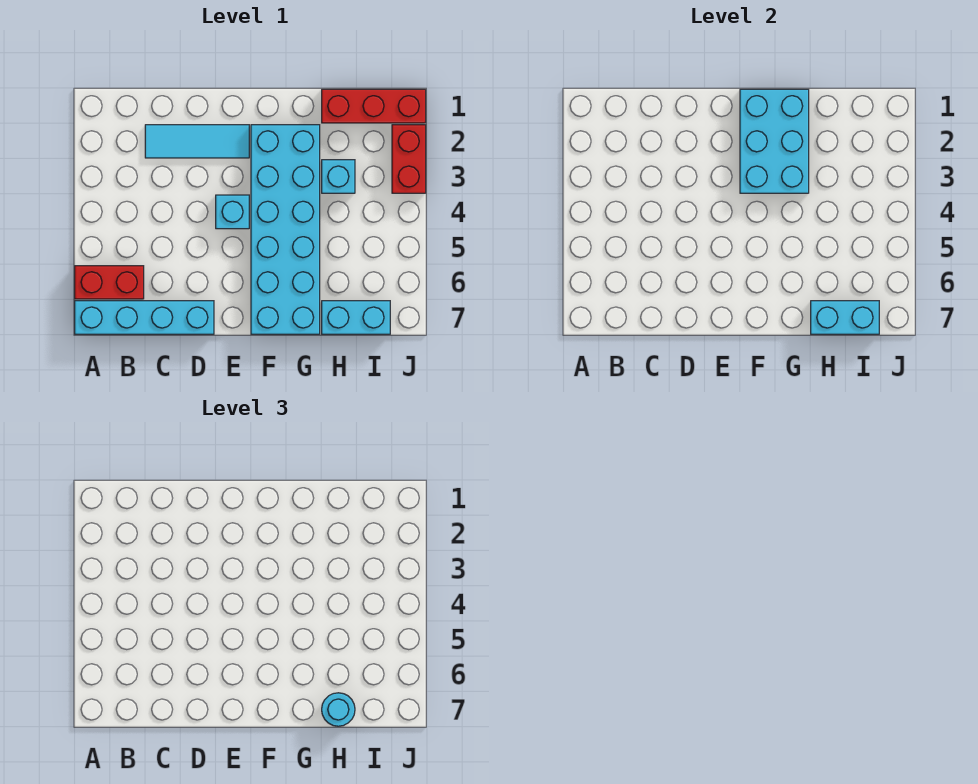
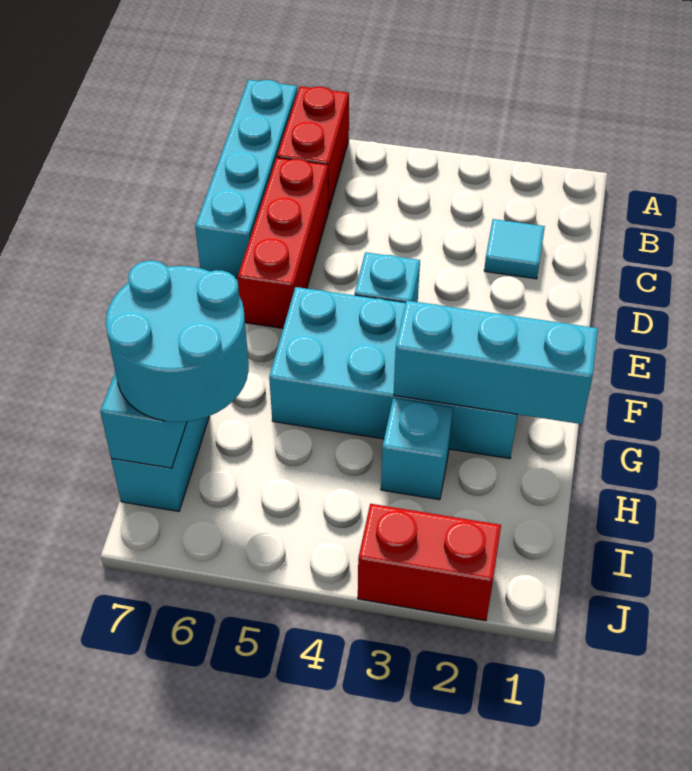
cyan tile C2:E2 level 1 -> cyan tile C2 level 1
cyan brick F1:G3 level 2 -> cyan brick G1:G3 level 2
cyan brick F2:G7 level 1 -> cyan brick F2:G5 level 1
red brick H1:J1 level 1 -> red brick C6:E6 level 1
cyan round brick H7 level 3 -> cyan round brick H6:I7 level 3

